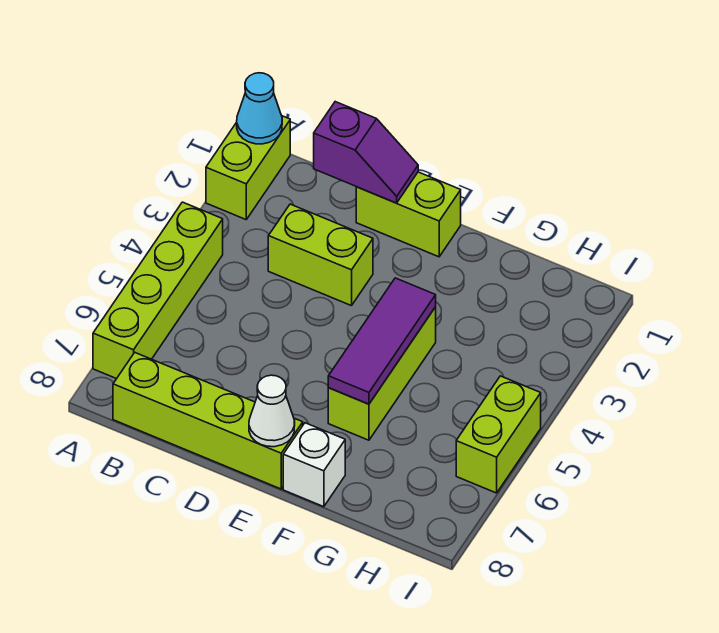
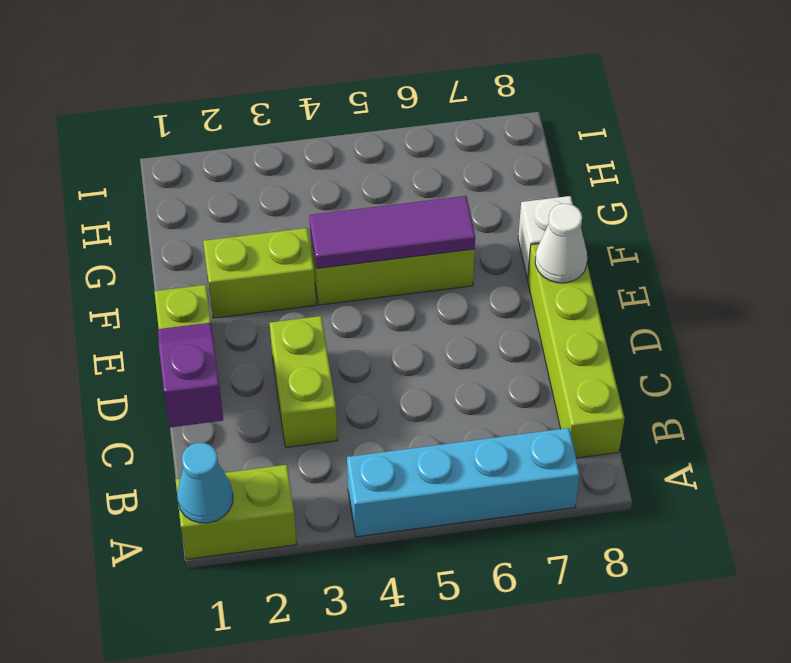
lime brick A4:A7 level 1 -> cyan brick A4:A7 level 1
lime brick I5:I6 level 1 -> lime brick F2:F3 level 1

